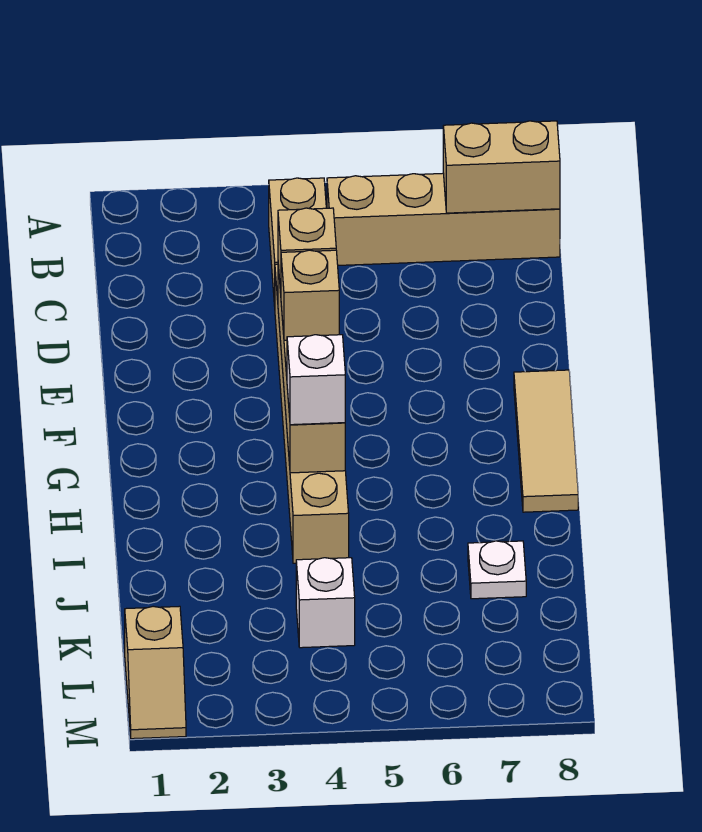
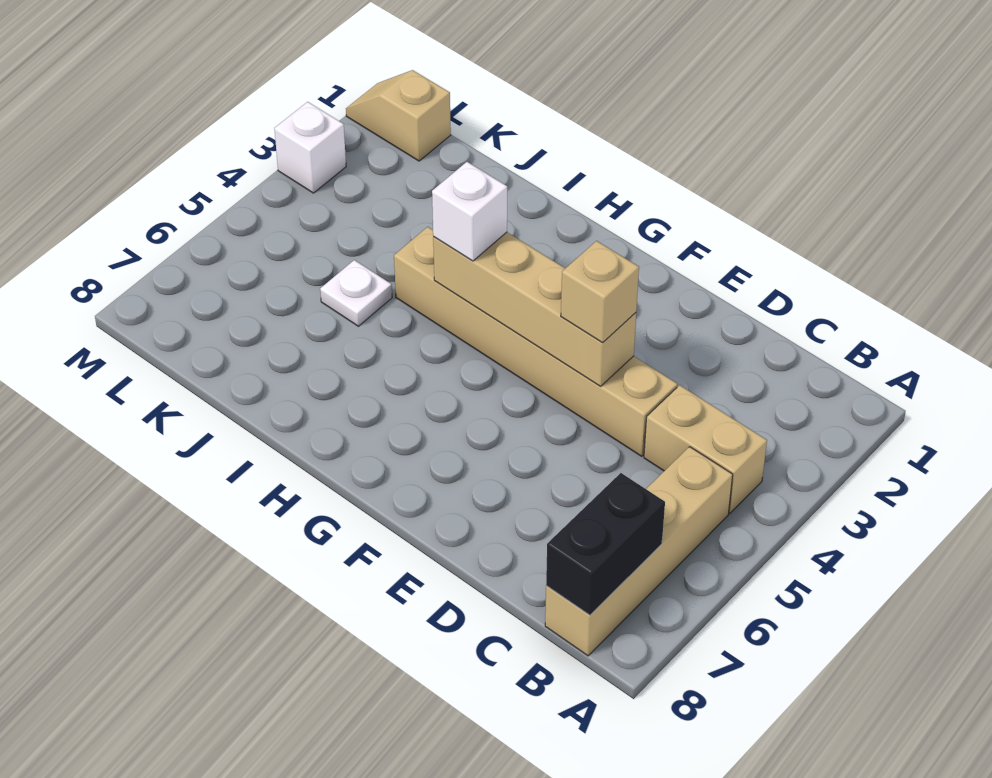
tan brick B7:B8 level 2 -> black brick B7:B8 level 2
tan brick F4 level 3 -> none
tan tile F8:H8 level 1 -> none
white plate J7 level 1 -> white plate J5 level 1
white brick K4 level 1 -> white brick M3 level 1

